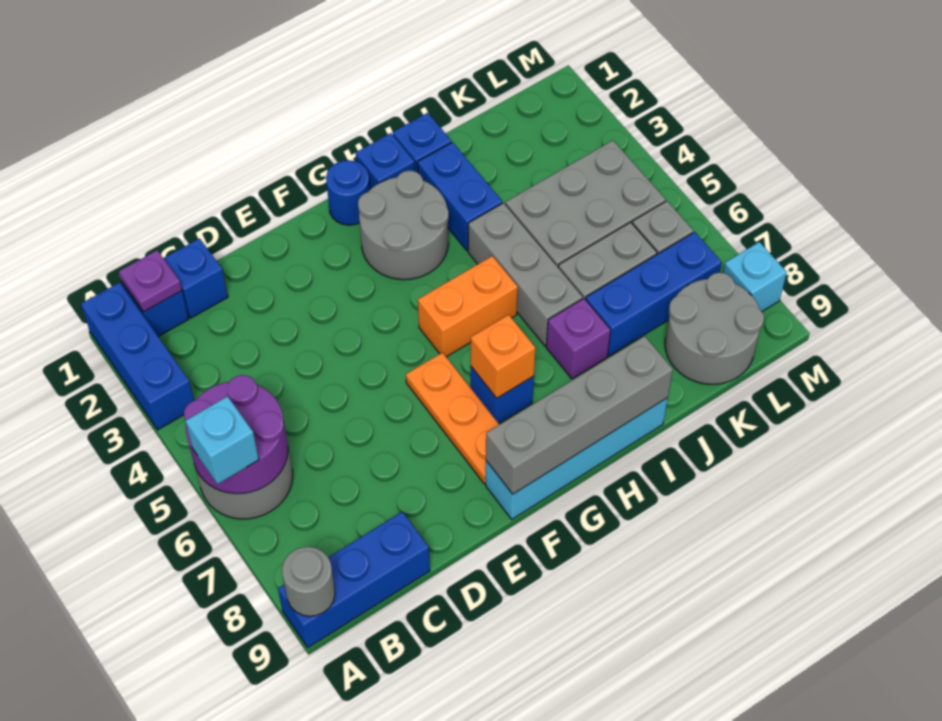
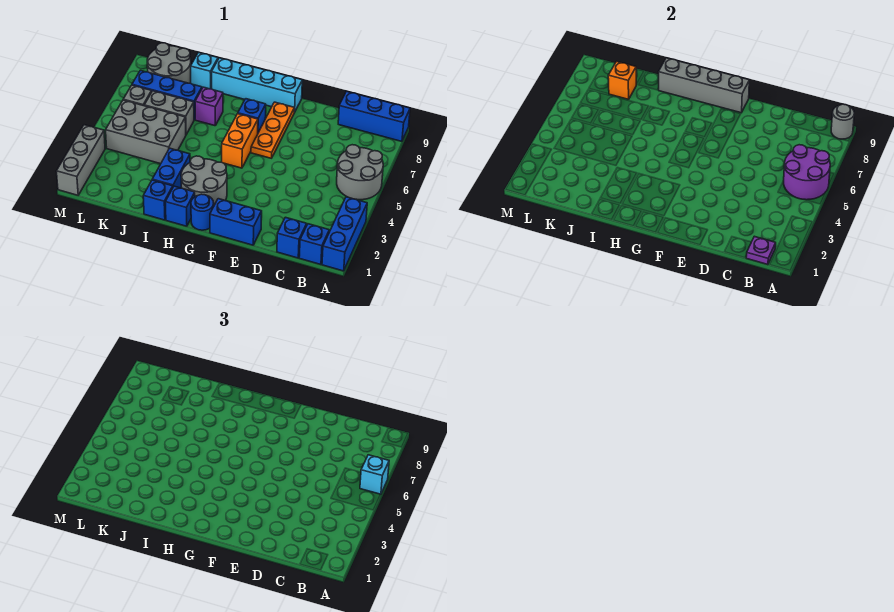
none -> blue brick E1:F1 level 1
orange brick G5:H5 level 1 -> orange brick G5:G6 level 1
orange brick G7 level 2 -> orange brick K8 level 2
grey brick I4:I6 level 1 -> grey brick M1:M3 level 1
cyan brick M8 level 1 -> cyan brick J9 level 1

